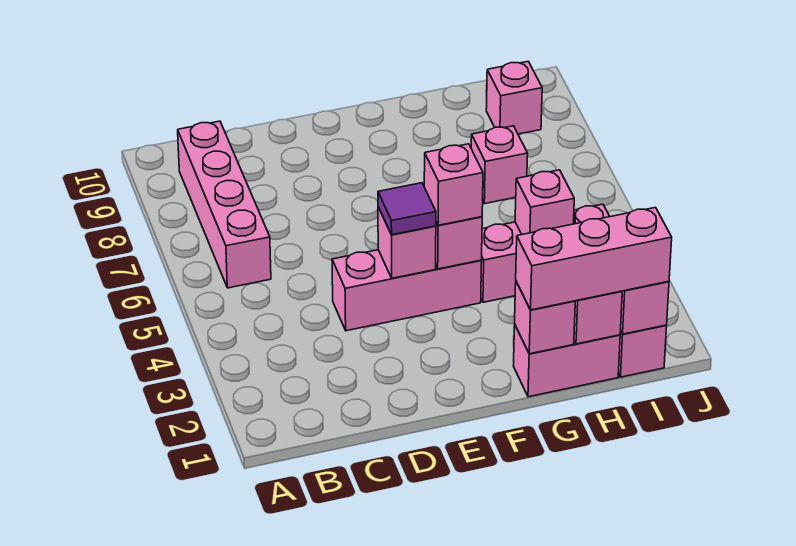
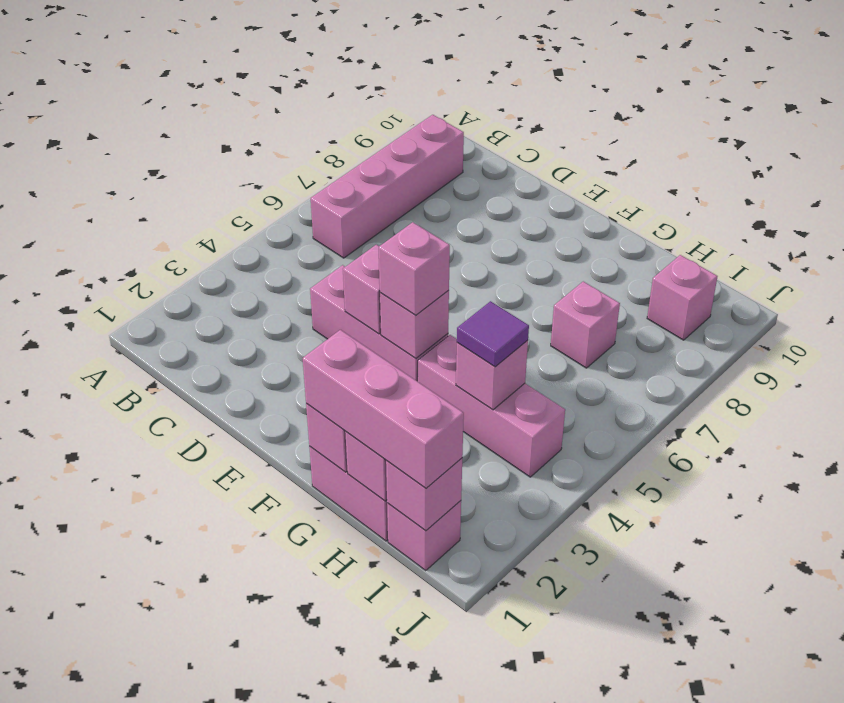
purple tile E4 level 3 -> purple tile H4 level 3

